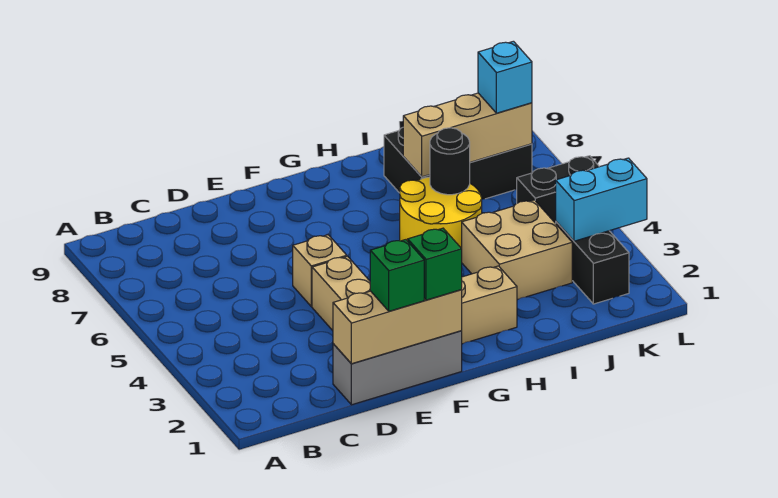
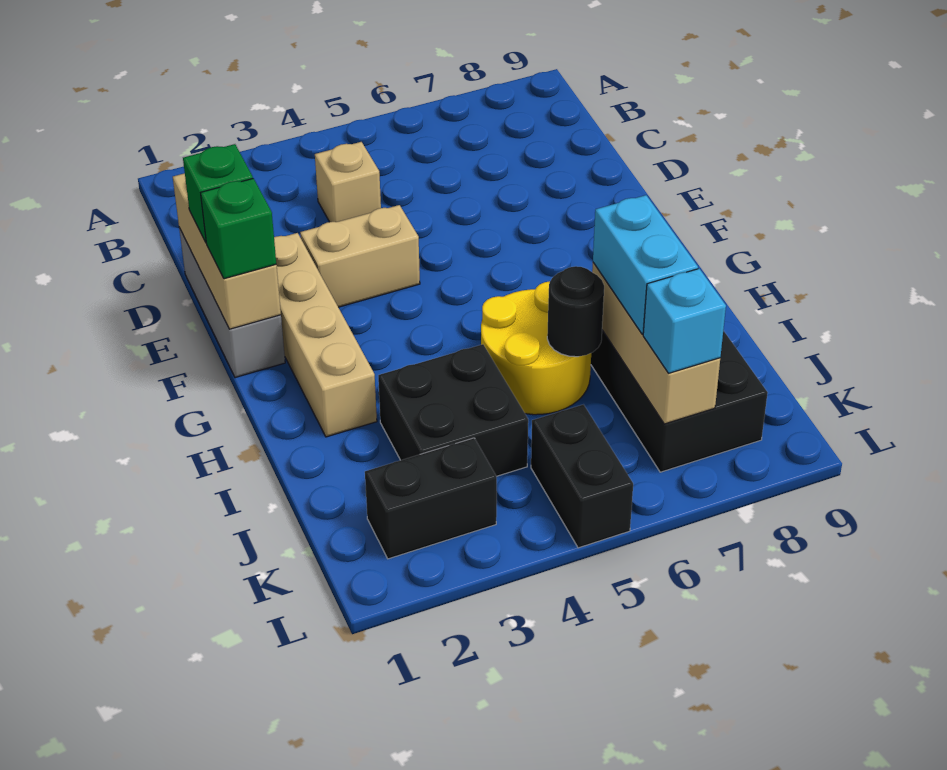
tan brick E5 level 1 -> tan brick C4 level 1
tan brick I3:J4 level 1 -> black brick I3:J4 level 1
cyan brick K3:L3 level 2 -> cyan brick I7:J7 level 3

